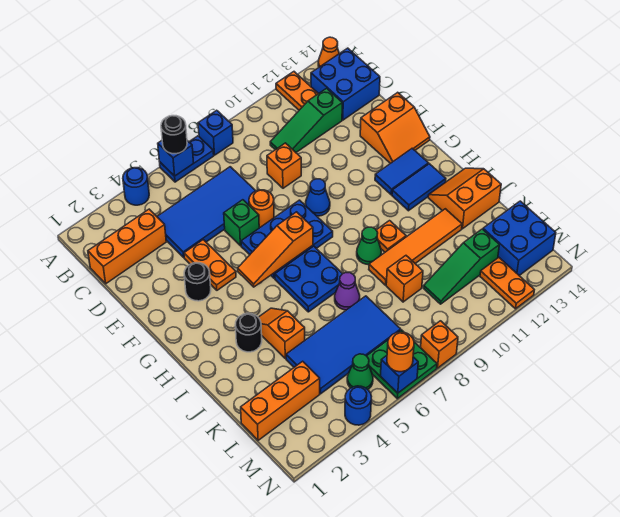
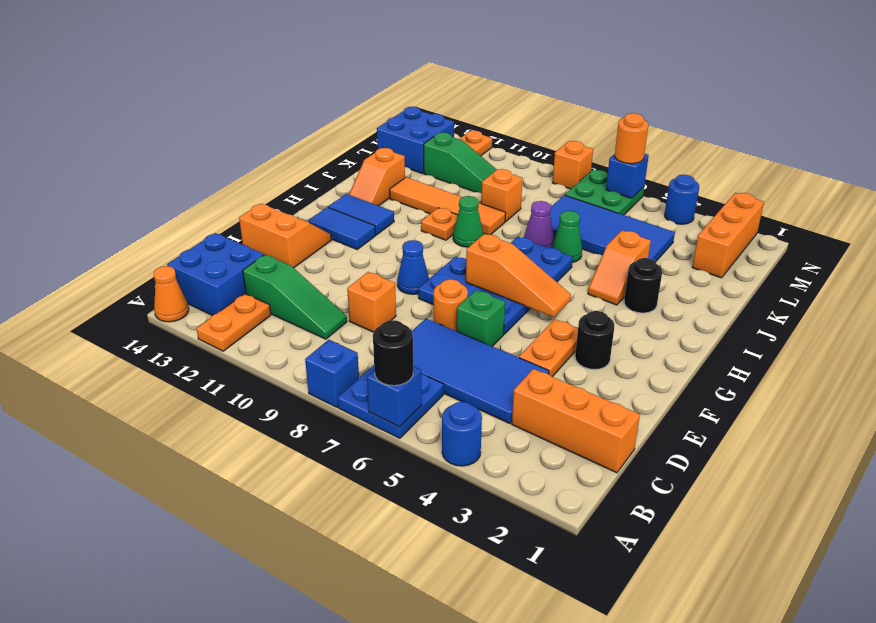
blue plate A6:A7 level 1 -> blue plate A6:B7 level 1
orange slope I13:J14 level 1 top J -> orange slope I13:J13 level 1 top J
orange brick L1:L3 level 1 -> orange brick L2:N2 level 1
green cone M5 level 1 -> green cone J6 level 1

